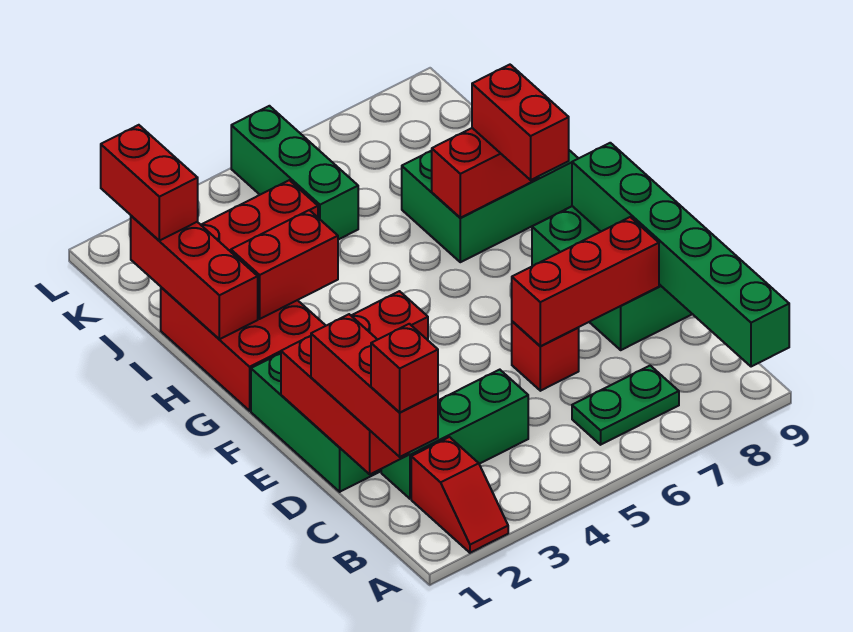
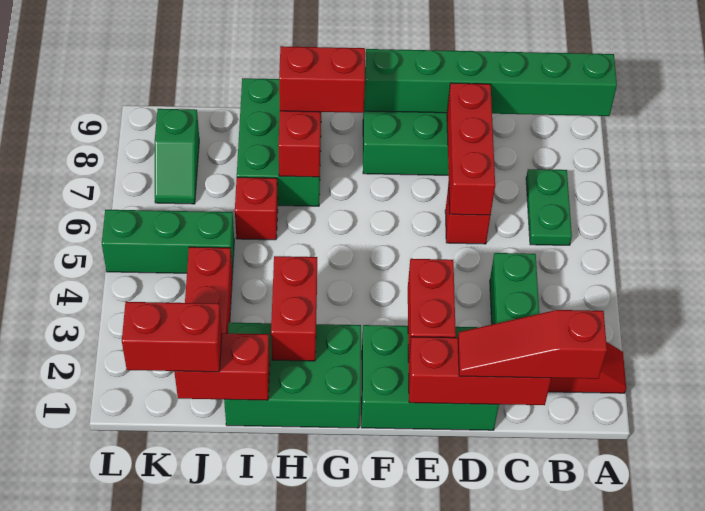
red brick B1:D1 level 3 -> red slope B1:D1 level 3 top B
red brick B1 level 4 -> red brick I6 level 1
red brick G1:I2 level 1 -> green brick G1:I2 level 1
red brick H1:J1 level 2 -> red brick I1:J1 level 2
none -> green slope K7:K8 level 1 top 8

